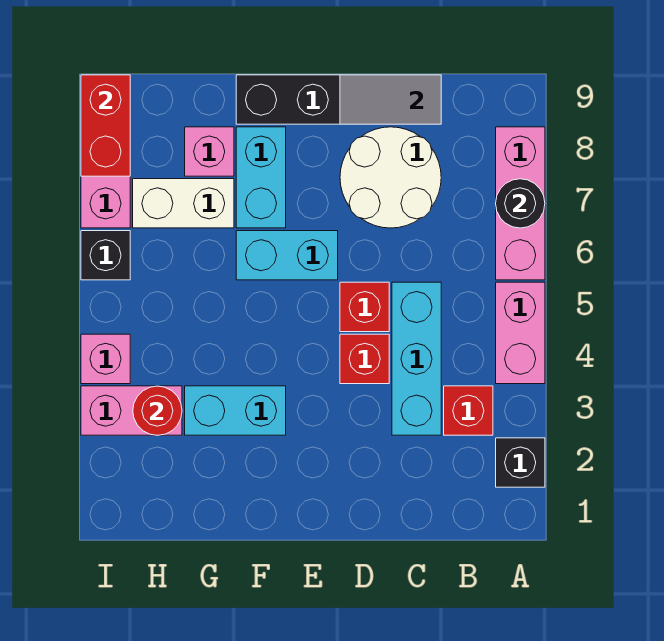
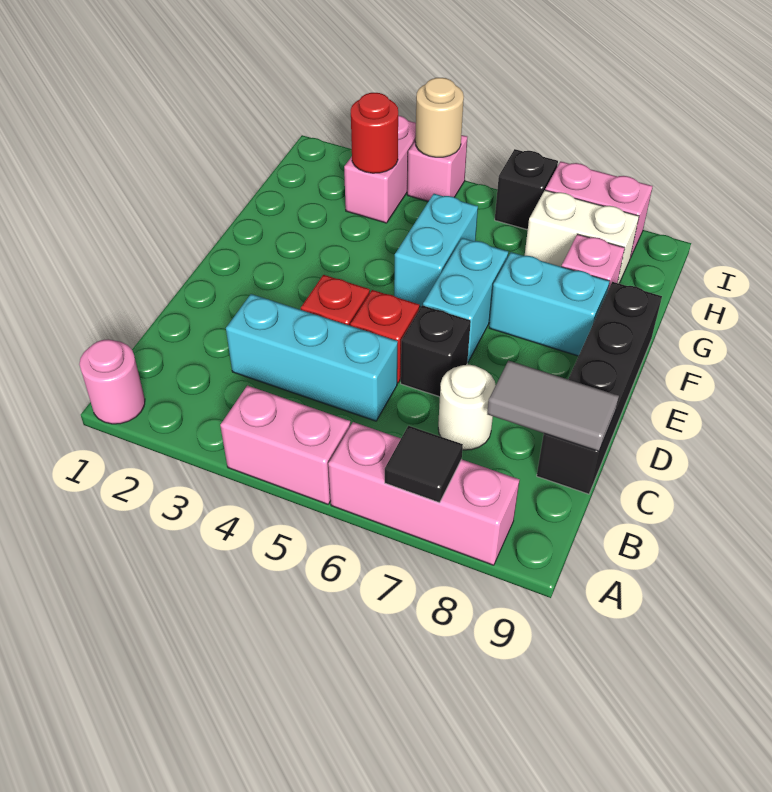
none -> pink round brick A1 level 1
black brick A2 level 1 -> black brick D6 level 1
black round brick A7 level 2 -> black tile A7 level 2
red brick B3 level 1 -> none
white round brick C7:D8 level 1 -> white round brick C7 level 1
grey tile C9:D9 level 2 -> grey tile C8:C9 level 2
cyan brick F3:G3 level 1 -> cyan brick F5:G5 level 1
white brick G7:H7 level 1 -> white brick H7:H8 level 1
none -> tan round brick I4 level 2
red brick I8:I9 level 2 -> none

